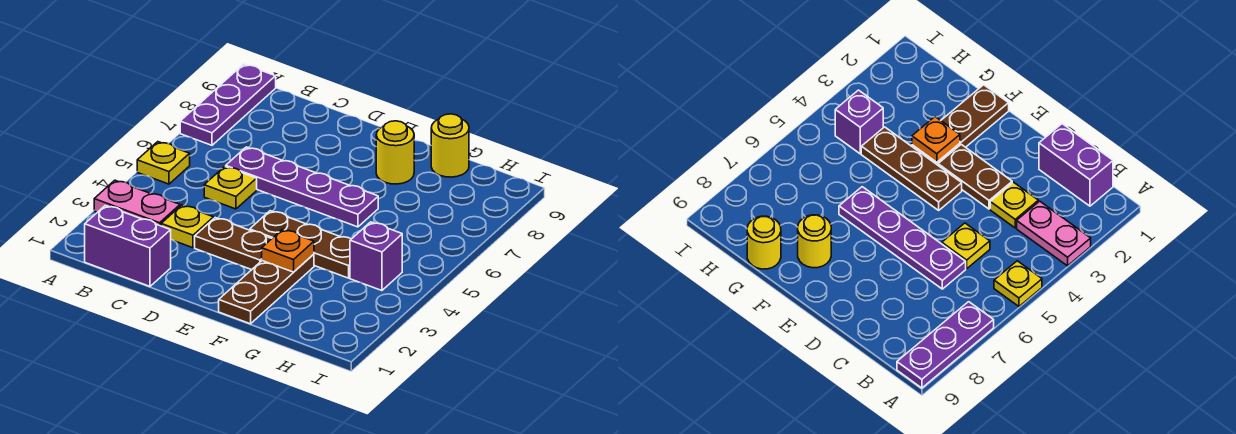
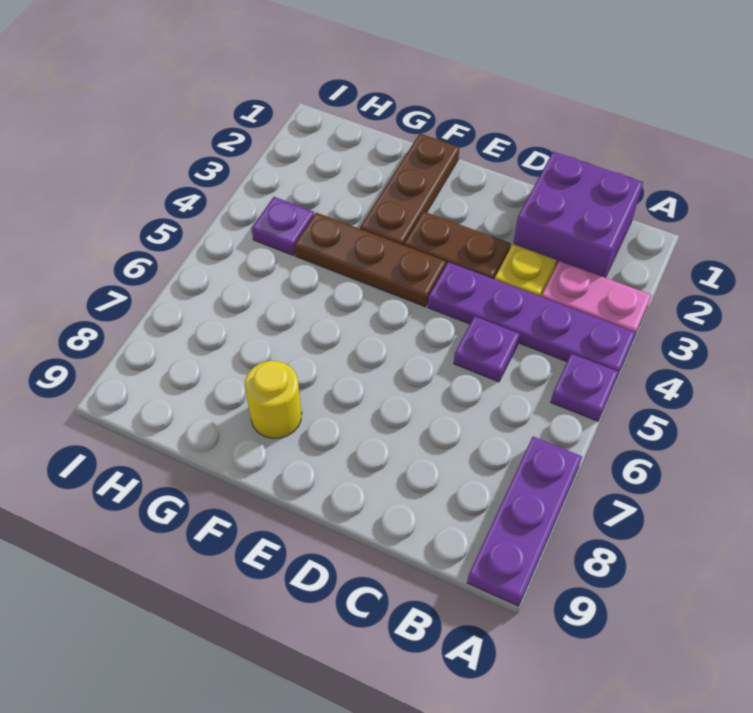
yellow plate A5 level 1 -> purple plate A5 level 1
purple brick B1:C1 level 1 -> purple brick B1:C2 level 1
yellow plate C5 level 1 -> purple plate C5 level 1
purple plate C6:F6 level 1 -> purple plate A4:D4 level 1
orange plate F3 level 2 -> none
yellow round brick G9 level 1 -> none
purple brick H4 level 1 -> purple plate H4 level 1

